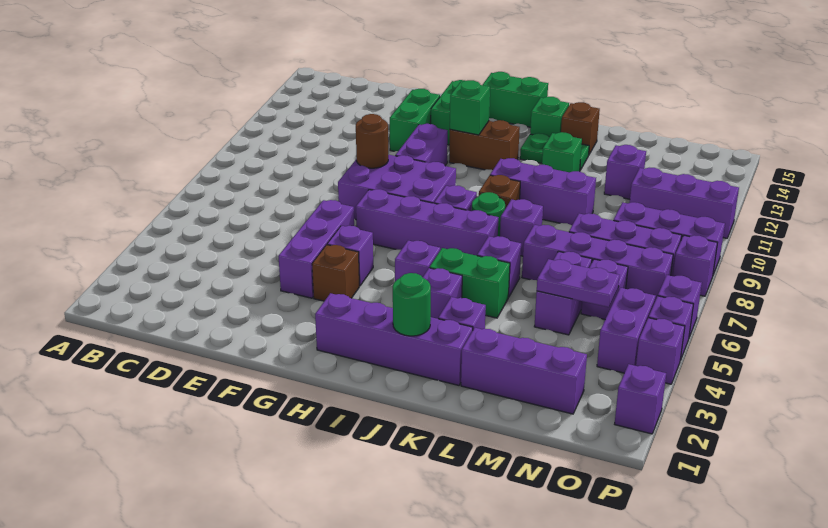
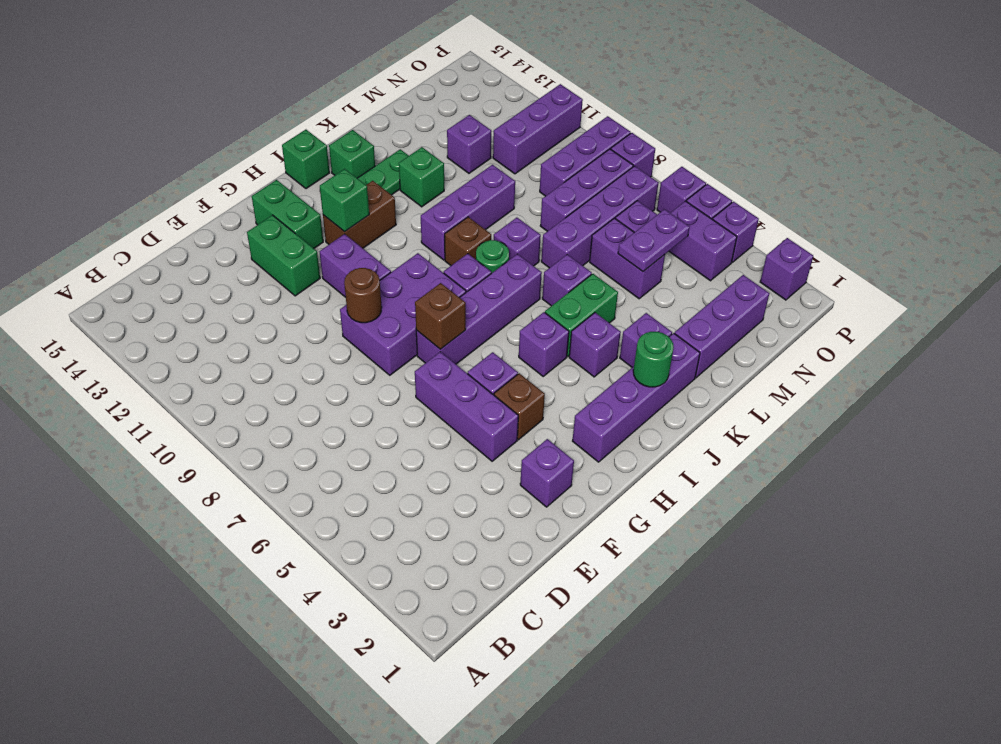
none -> purple brick F2 level 1
green brick H15:I15 level 1 -> green brick I15 level 1
brown brick K14 level 1 -> brown brick G7 level 2

